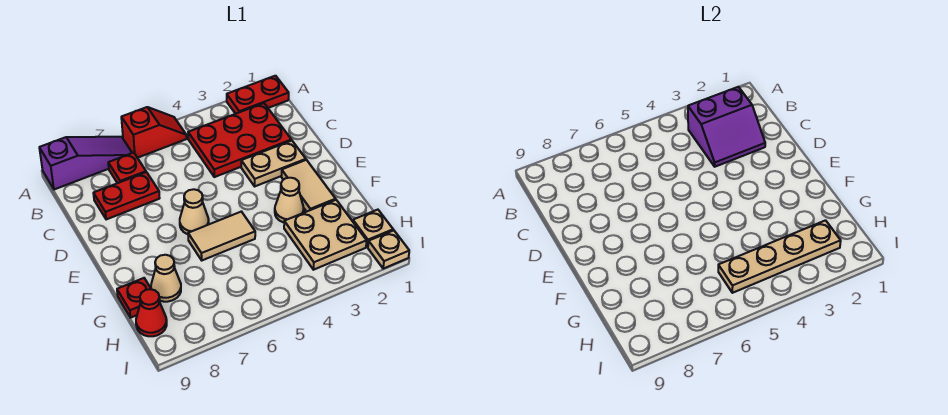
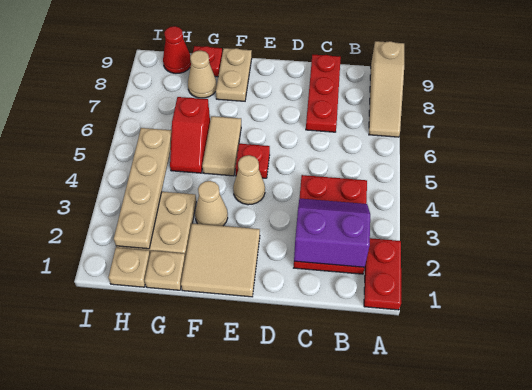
red slope A5:A6 level 1 top 6 -> red slope G5:G6 level 1 top 6
purple slope A7:A9 level 1 top 9 -> tan slope A7:A9 level 1 top 9
purple slope B2:C3 level 2 top B -> purple slope B2:C3 level 2 top 2
red plate B7 level 1 -> red plate E5 level 1
red plate C7:C8 level 1 -> red plate C7:C9 level 1
tan plate D2:D3 level 1 -> tan plate F8:F9 level 1
tan tile E2:F2 level 1 -> tan tile E1:F2 level 1
tan cone E6 level 1 -> tan cone E4 level 1
tan plate I1 level 1 -> tan plate G1 level 1

